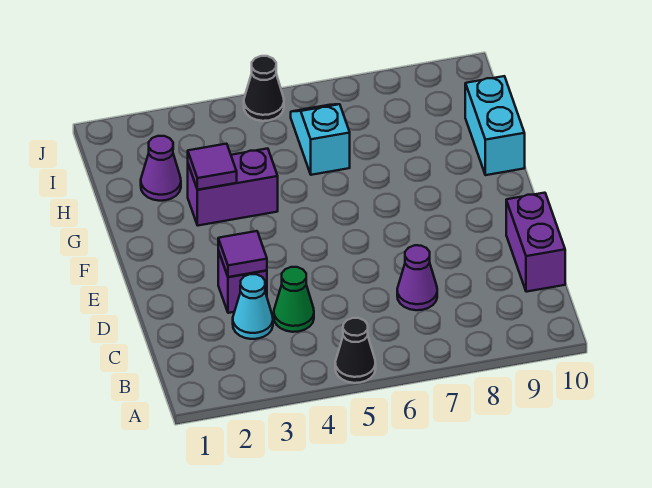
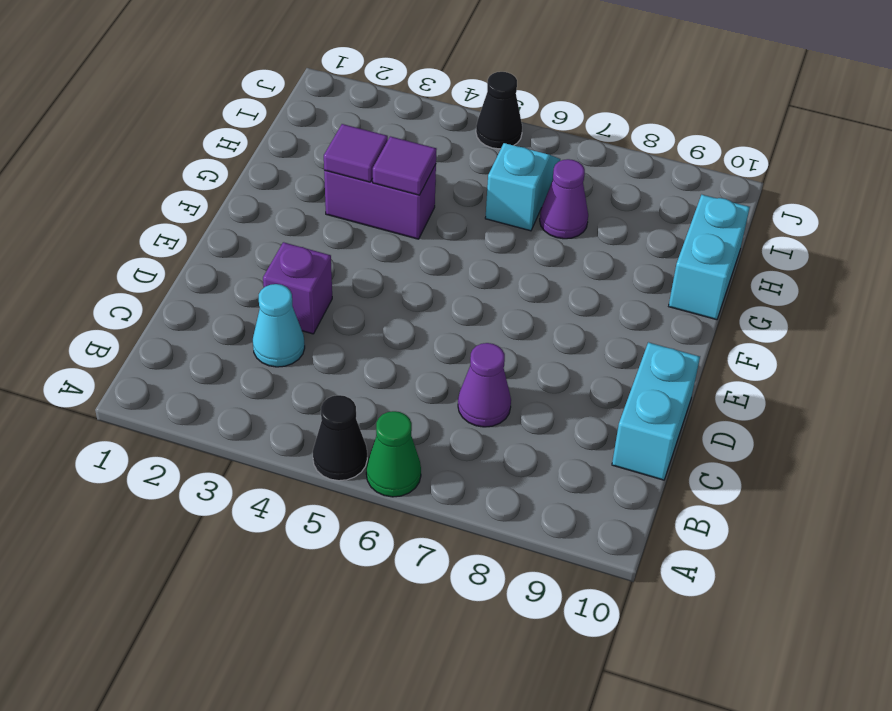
green cone C4 level 1 -> green cone A6 level 1
purple brick C10:D10 level 1 -> cyan brick C10:D10 level 1
purple tile D3 level 2 -> purple tile G4 level 2
purple cone H2 level 1 -> purple cone H7 level 1

